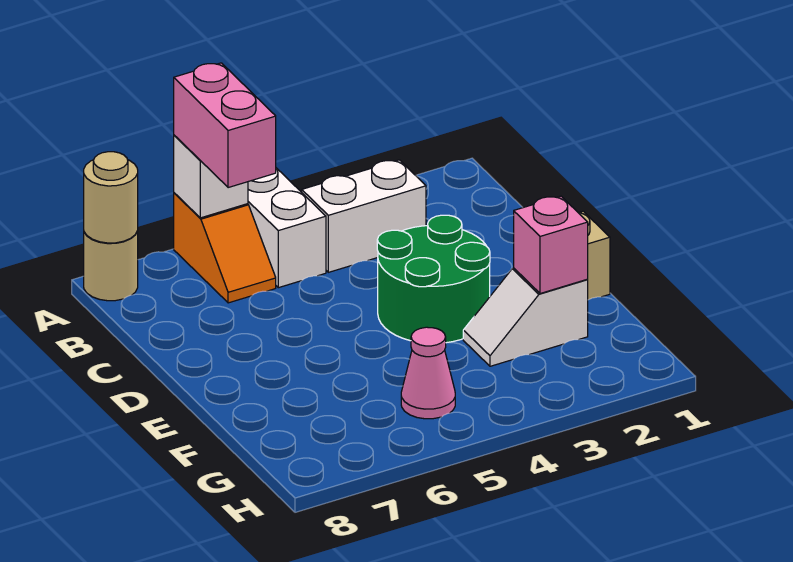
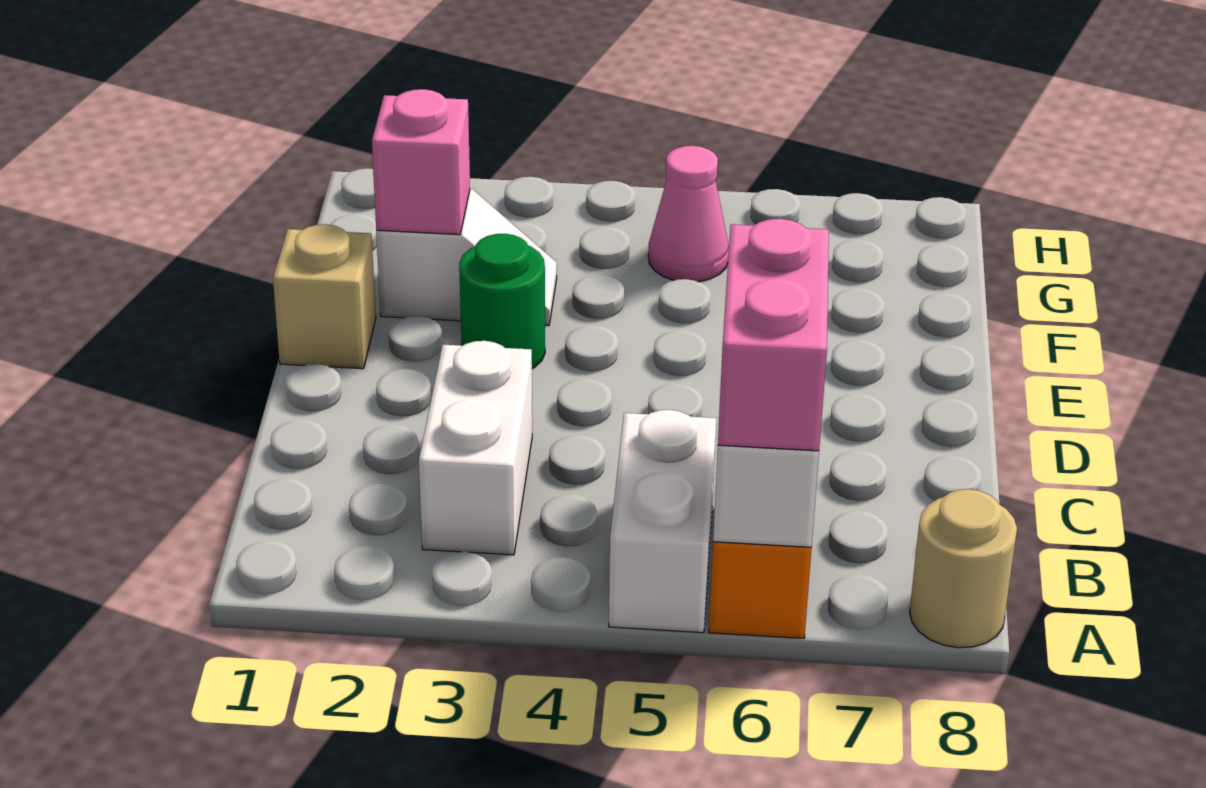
tan round brick A8 level 2 -> none
white brick B3:B4 level 1 -> white brick B3:C3 level 1
green round brick D3:E4 level 1 -> green round brick E3 level 1

